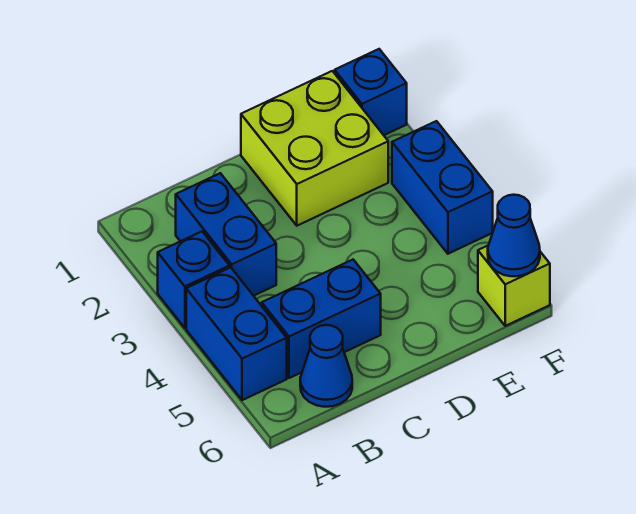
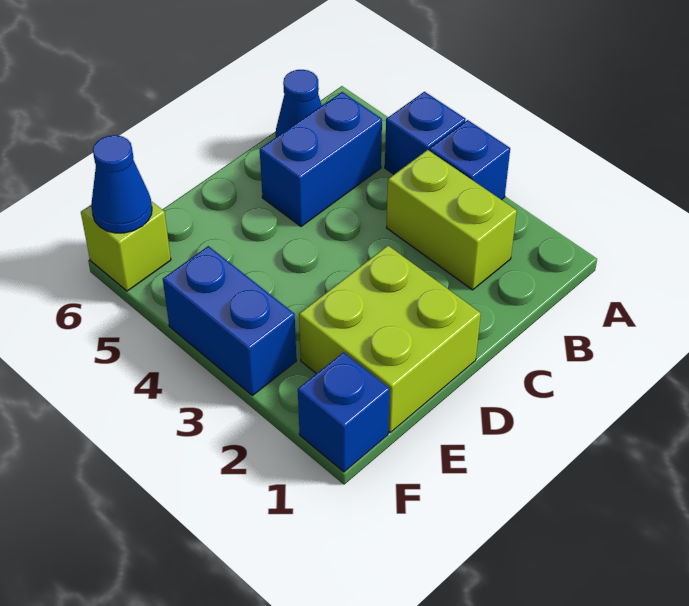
blue brick A4:A5 level 1 -> blue brick A4 level 1
blue brick B2:B3 level 1 -> lime brick B2:B3 level 1

